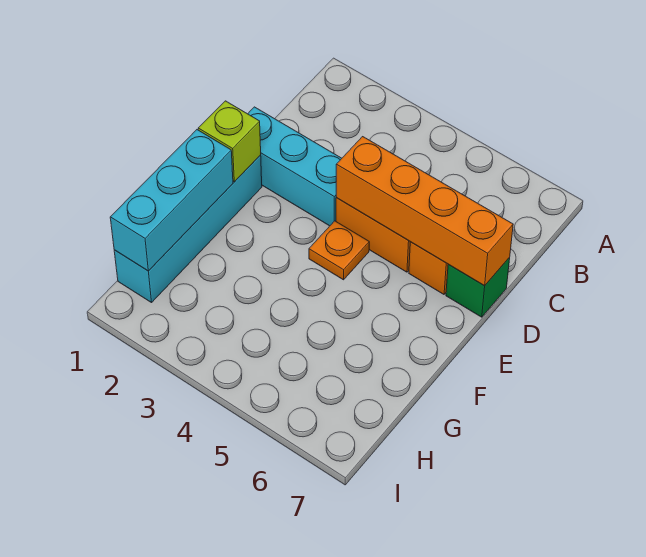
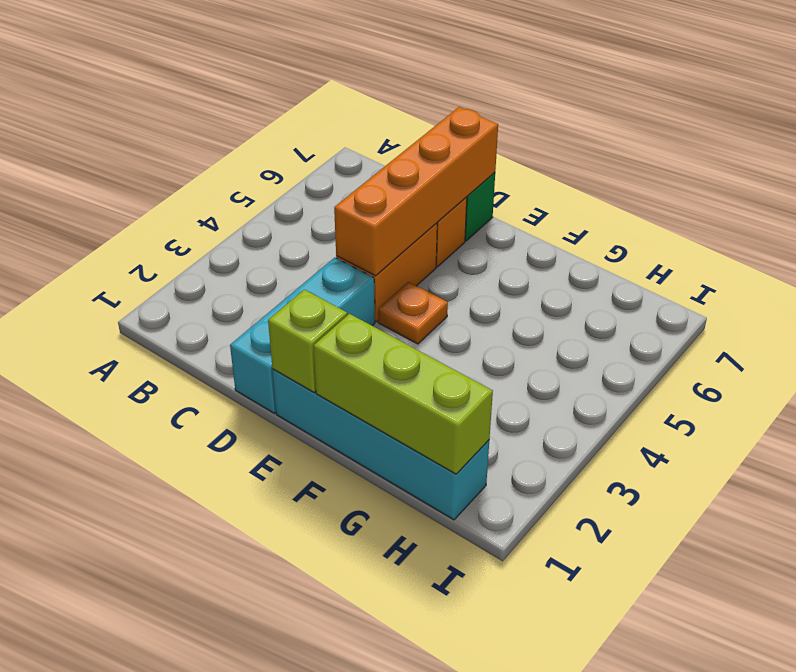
cyan brick F1:H1 level 2 -> lime brick F1:H1 level 2

